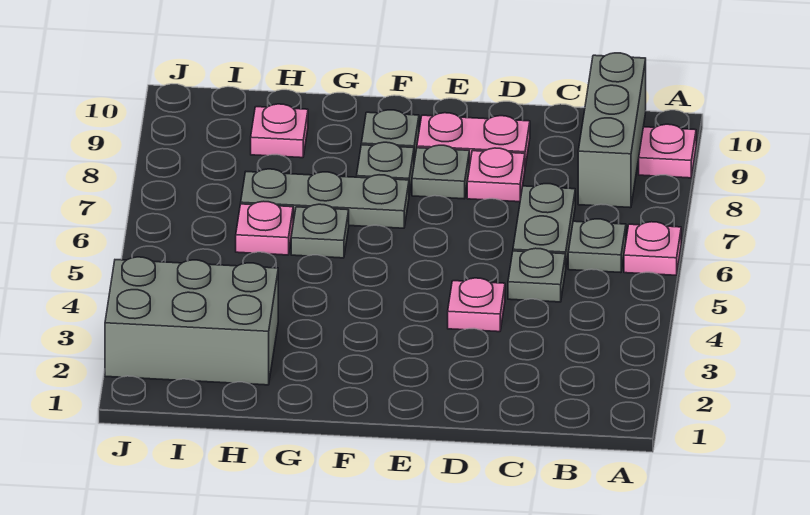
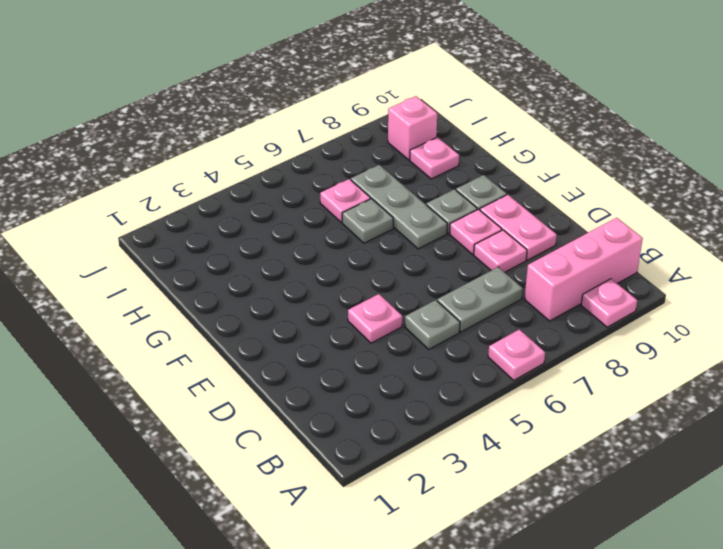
grey plate B6 level 1 -> none
grey brick B8:B10 level 1 -> pink brick B8:B10 level 1
grey plate E8 level 1 -> pink plate E8 level 1
grey brick H2:J3 level 1 -> none
none -> pink brick I9 level 1

